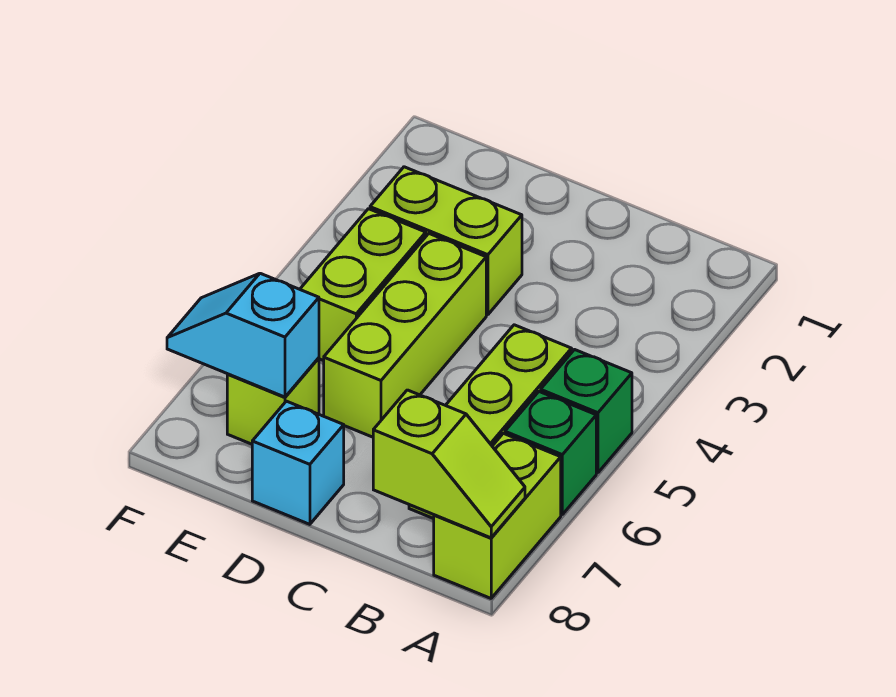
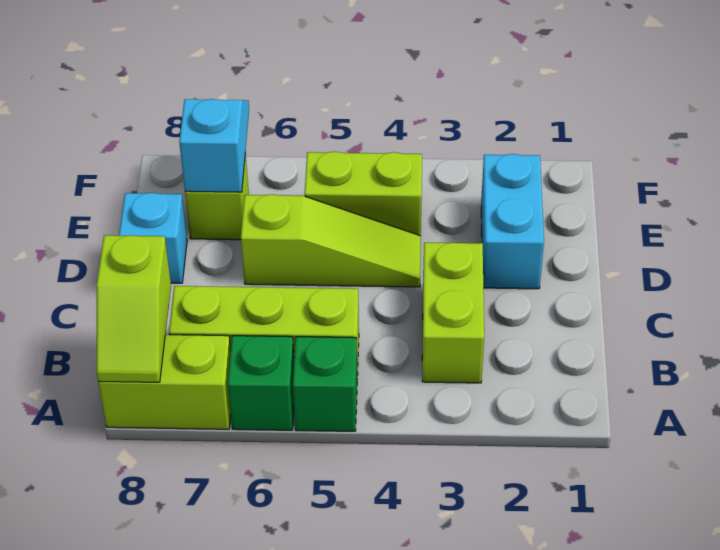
none -> cyan brick D2:E2 level 1
lime brick D3:E3 level 1 -> lime brick B3:C3 level 1
lime brick D4:D6 level 1 -> lime slope D4:D6 level 1 top 6

